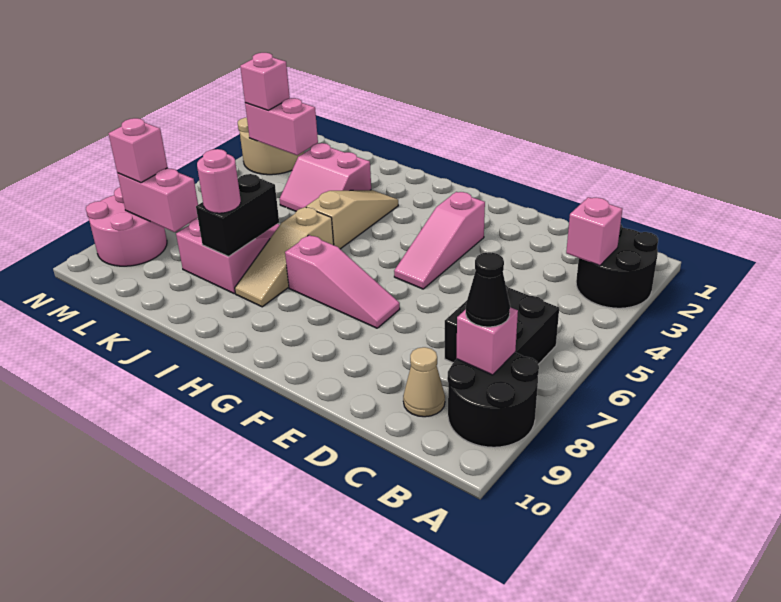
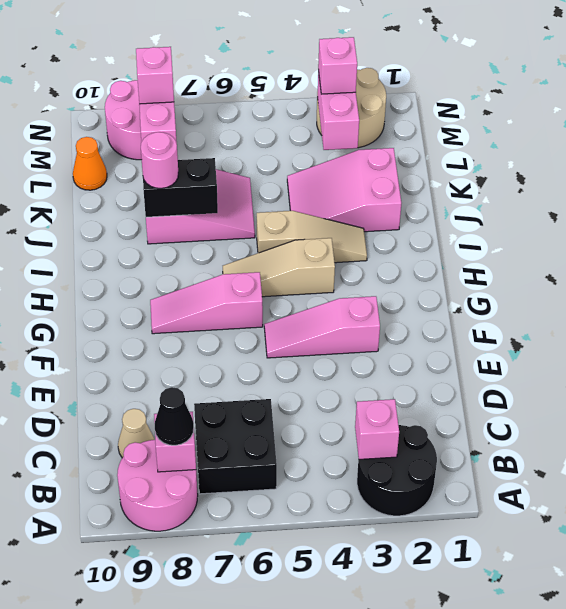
black round brick A8:B9 level 1 -> pink round brick A8:B9 level 1
pink slope F7:H7 level 1 top H -> pink slope G6:G8 level 1 top 6
tan slope I6:I8 level 1 top 6 -> tan slope H4:H6 level 1 top 4
pink slope J3:K4 level 1 top 3 -> pink slope J2:K4 level 1 top 2
none -> orange cone L10 level 1

